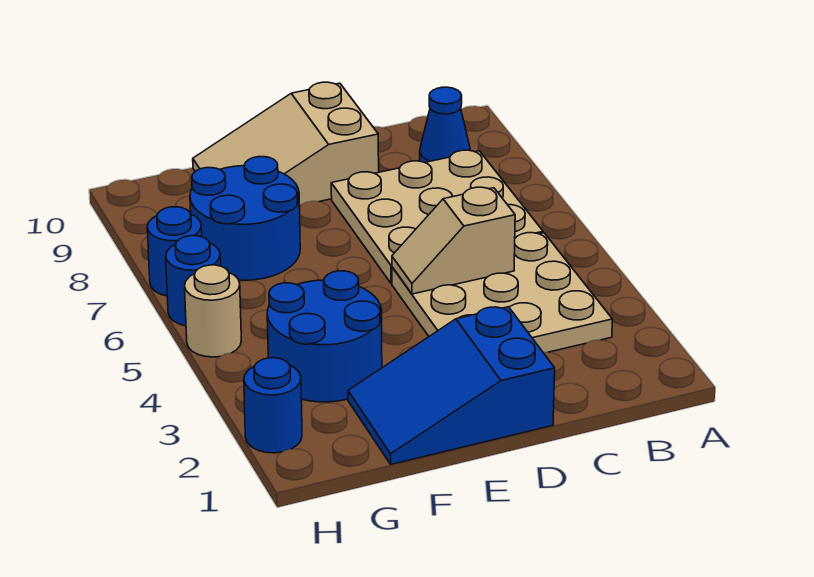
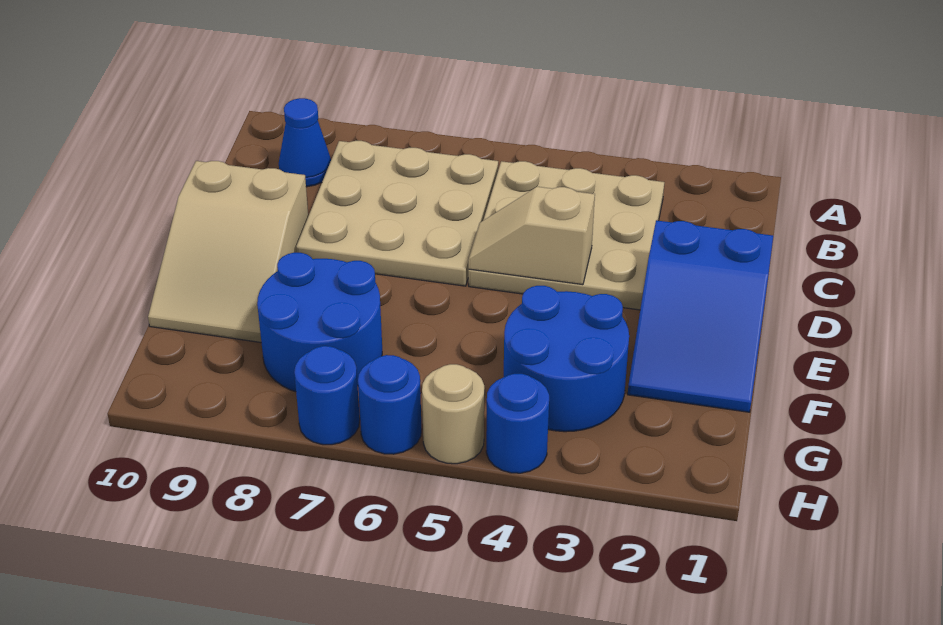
tan slope C5:D5 level 2 top C -> tan slope D4:D5 level 2 top 4
blue round brick H2 level 1 -> blue round brick H4 level 1

